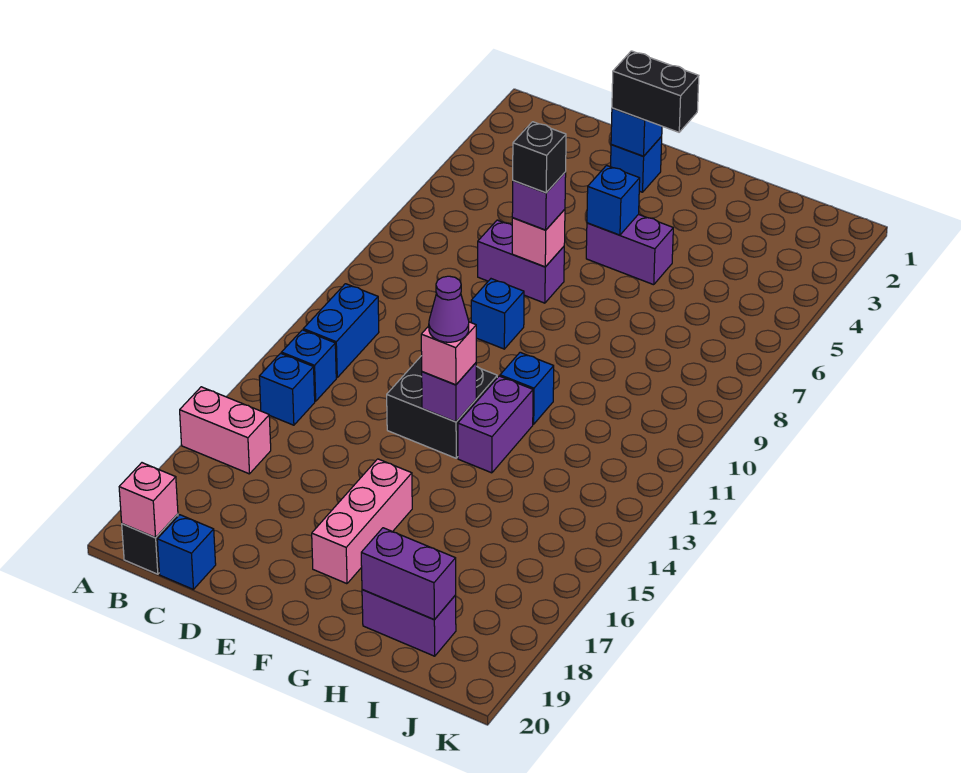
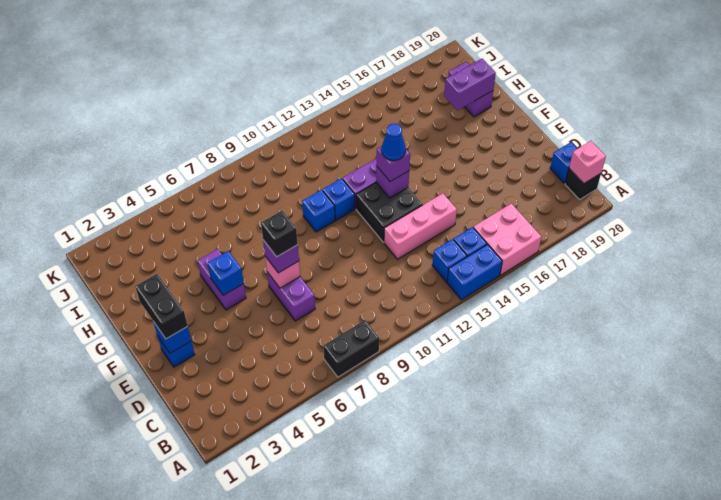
none -> black brick A7:A8 level 1
pink brick A16:B16 level 1 -> pink brick A15:B16 level 1
blue brick B11:B12 level 1 -> blue brick A13:A14 level 1
blue brick E9 level 1 -> blue brick G10 level 1
pink brick F13 level 3 -> purple brick F13 level 3
purple cone F13 level 4 -> blue cone F13 level 4
pink brick F16:F18 level 1 -> pink brick D12:D14 level 1
purple brick H19:I19 level 2 -> purple brick H18:H19 level 2

